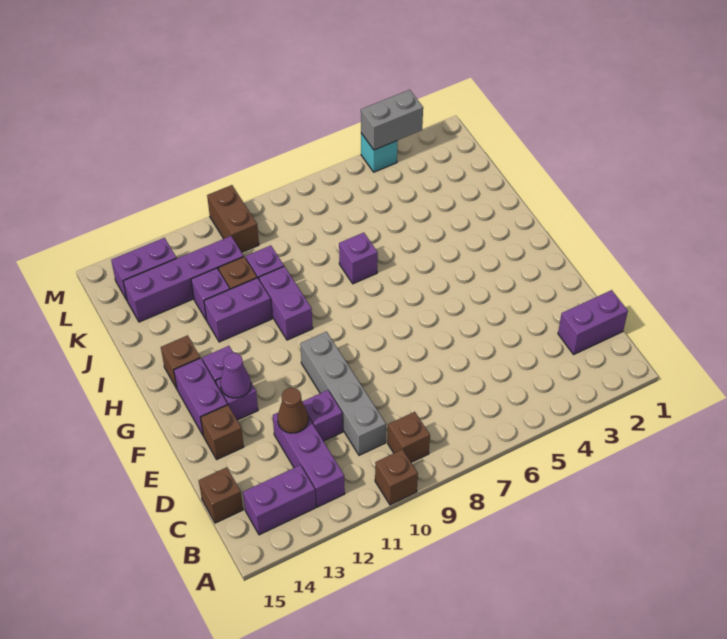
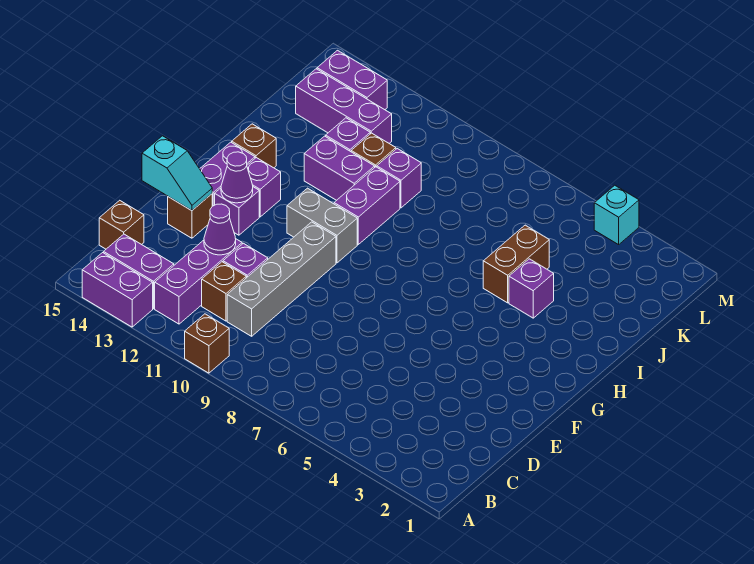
brown brick B9 level 1 -> brown brick C11 level 1
purple brick C1:C2 level 1 -> purple brick A13:A14 level 1
brown cone D12 level 2 -> purple cone D12 level 2
none -> cyan slope E14:E15 level 2 top 15
purple brick I7 level 1 -> purple brick I4 level 1
purple brick K11:K14 level 1 -> purple brick K12:K14 level 1
brown brick L10:M10 level 1 -> brown brick I5:J5 level 1
grey brick M3:M4 level 2 -> grey brick G10:G11 level 1

